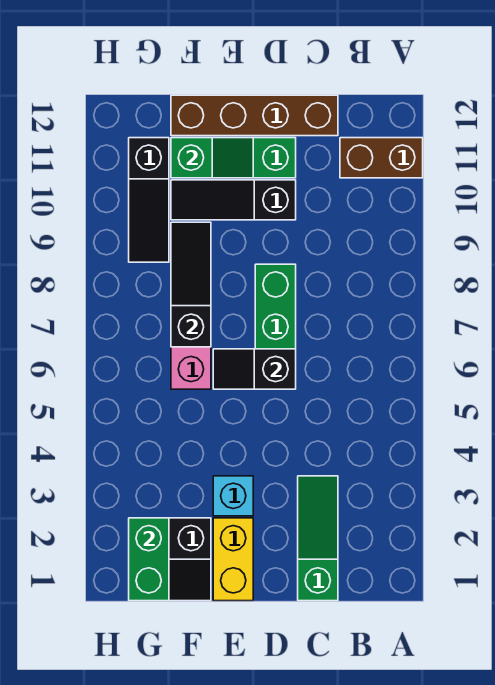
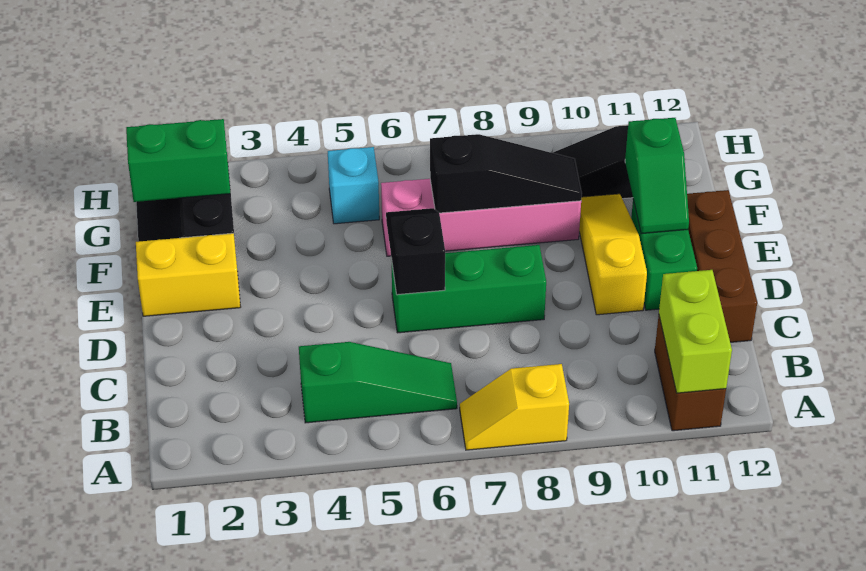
none -> yellow slope A7:A8 level 1 top 8
none -> lime brick A11:B11 level 2
green slope C1:C3 level 1 top 1 -> green slope B4:B6 level 1 top 4
brown brick C12:F12 level 1 -> brown brick C12:E12 level 1
black slope D10:F10 level 1 top D -> yellow slope D10:F10 level 1 top D
cyan brick E3 level 1 -> cyan brick G5 level 1

